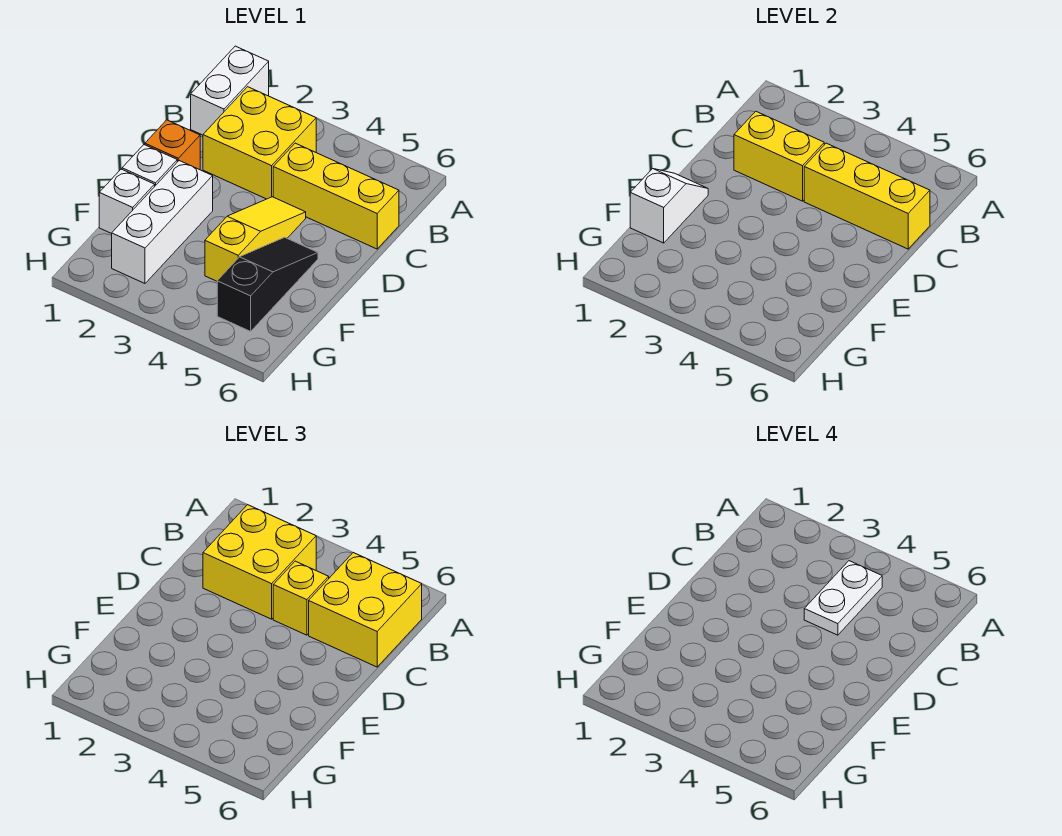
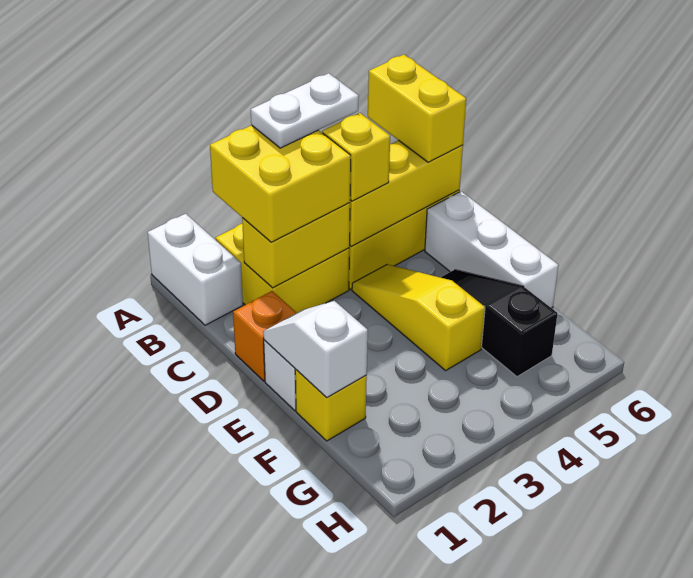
white plate B4:C4 level 4 -> white plate B3:B4 level 4
yellow brick B5:C6 level 3 -> yellow brick B6:C6 level 3
white brick E2:G2 level 1 -> white brick D6:F6 level 1
white brick F1 level 1 -> yellow brick F1 level 1

